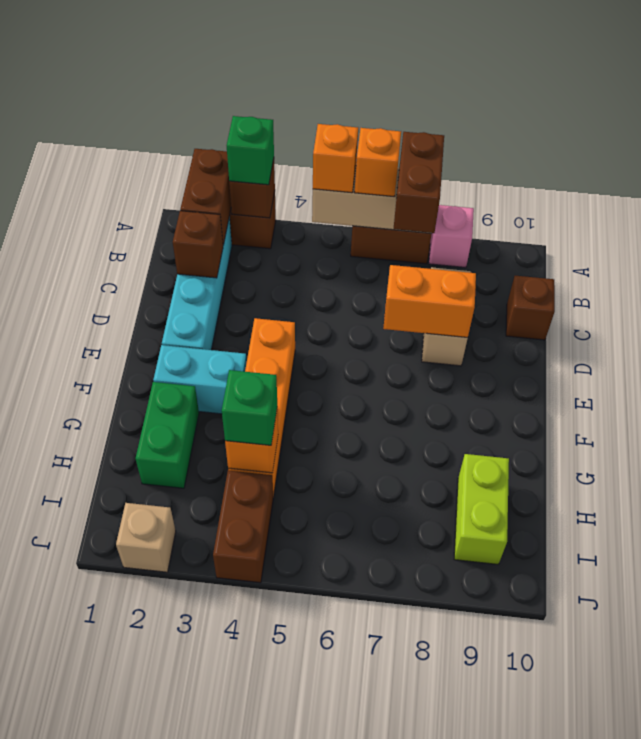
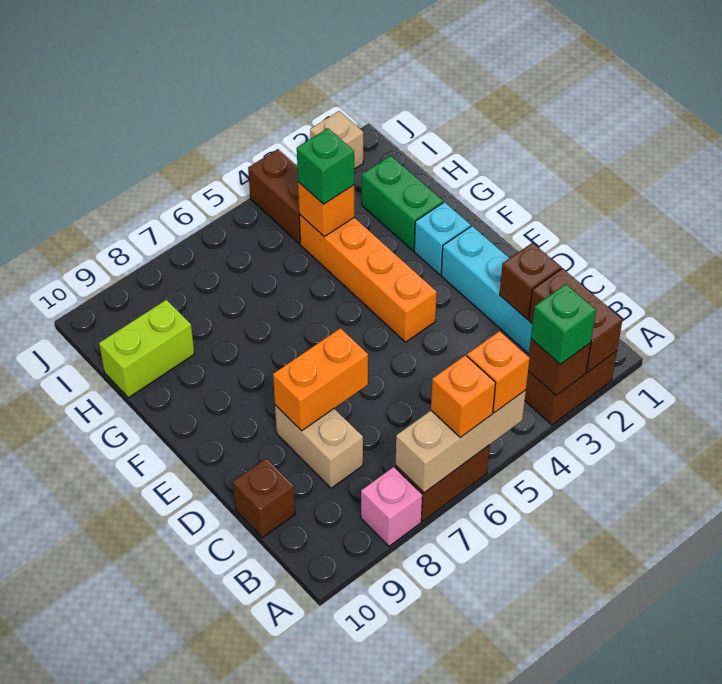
brown brick A7:B7 level 3 -> none
cyan brick F2:F3 level 1 -> cyan brick F2 level 1
lime brick H9:I9 level 1 -> lime brick H9:H10 level 1

